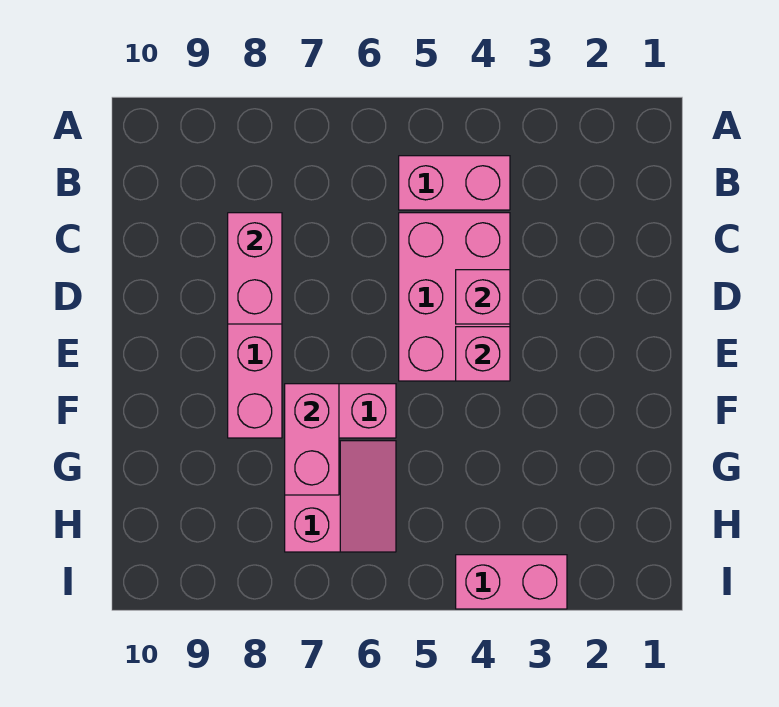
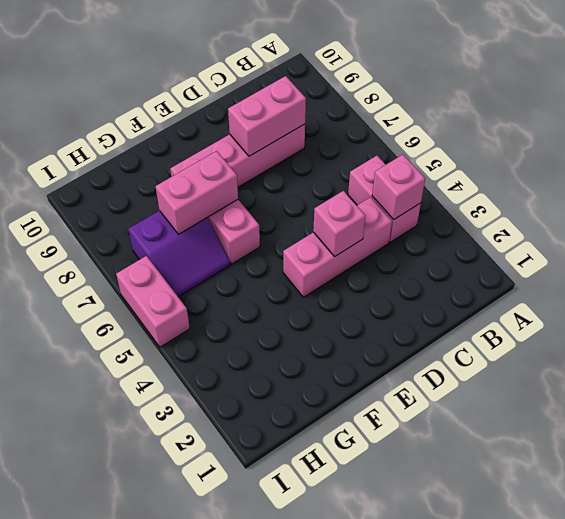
pink brick C4:E5 level 1 -> pink brick C4:E4 level 1
pink brick E4 level 2 -> pink brick B4 level 2
pink slope G6:H7 level 1 top 7 -> purple slope G6:H7 level 1 top 7
pink brick I3:I4 level 1 -> pink brick I5:I6 level 1

